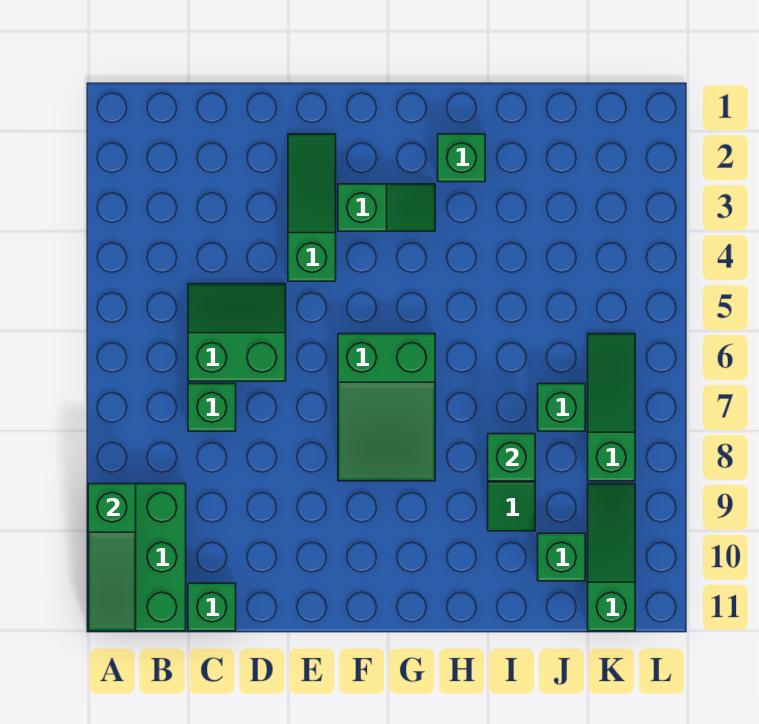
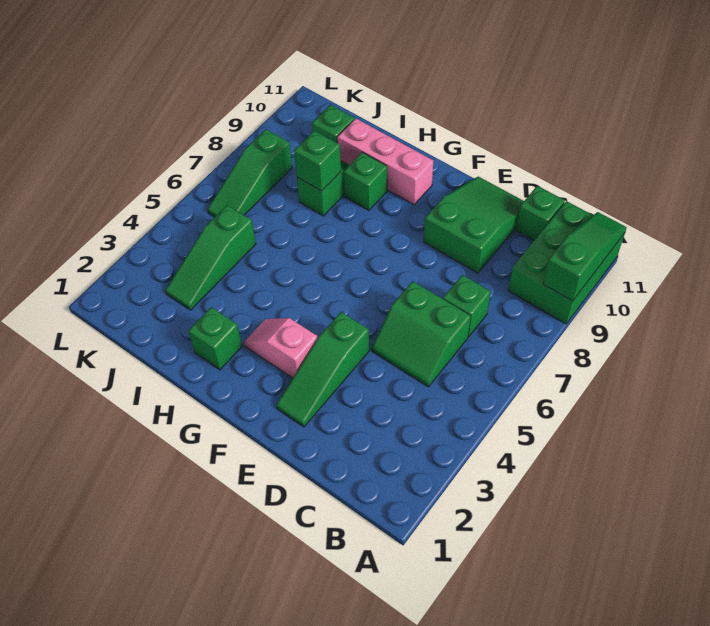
green slope F3:G3 level 1 top F -> pink slope F3:G3 level 1 top F
green slope F6:G8 level 1 top 6 -> green slope D9:E11 level 1 top 9
none -> pink brick G10:I10 level 1
green brick J7 level 1 -> green brick H9 level 1
green slope K9:K11 level 1 top 11 -> green slope J3:J5 level 1 top 5

